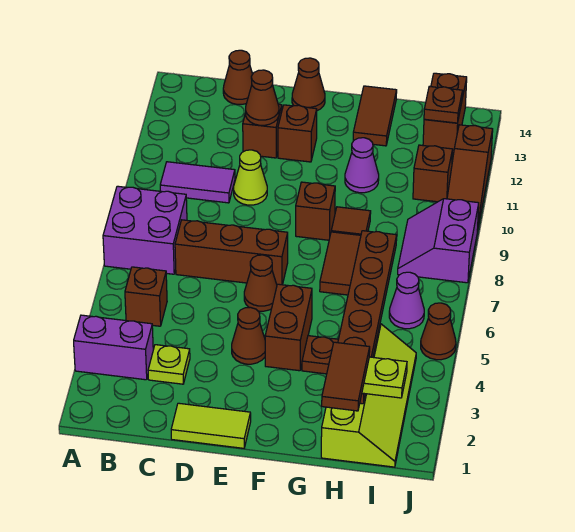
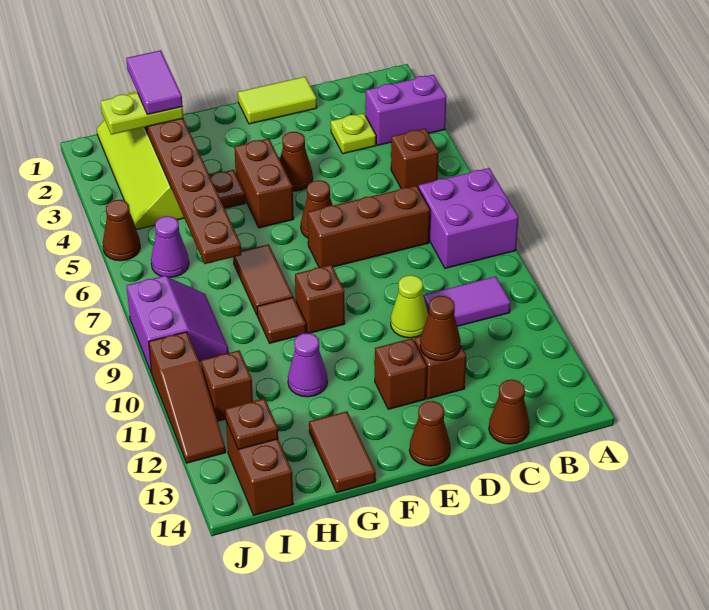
brown tile H1:H2 level 4 -> purple tile H1:H2 level 4
brown slope J10:J12 level 1 top 12 -> brown slope J10:J12 level 1 top 10

